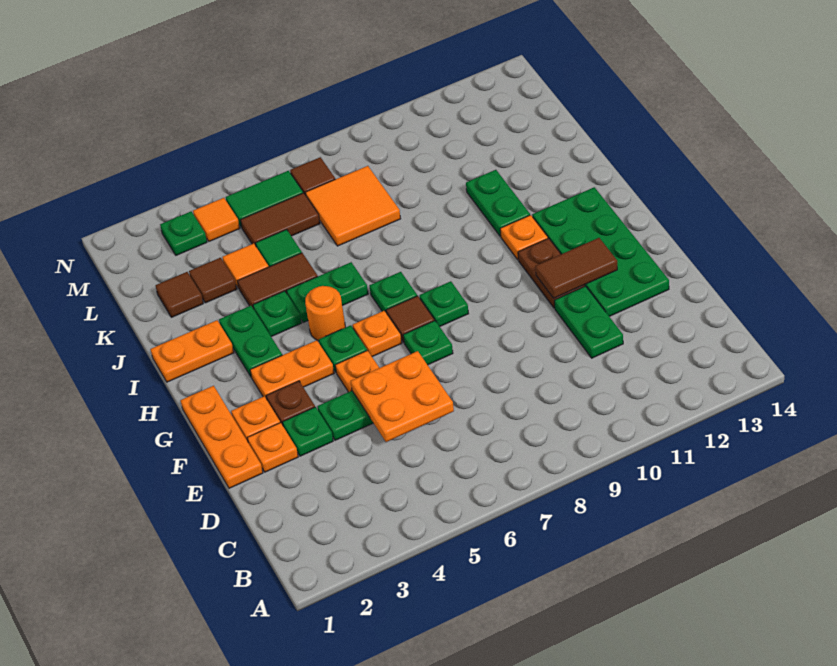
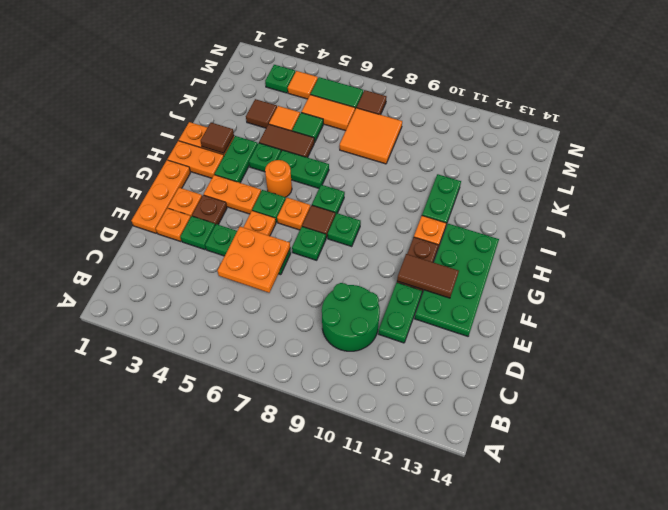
none -> green round brick C9:D10 level 1
none -> orange plate H1:H2 level 1
brown tile K2 level 1 -> brown tile I2 level 2
brown tile L5:L6 level 1 -> orange tile L5:L6 level 1

